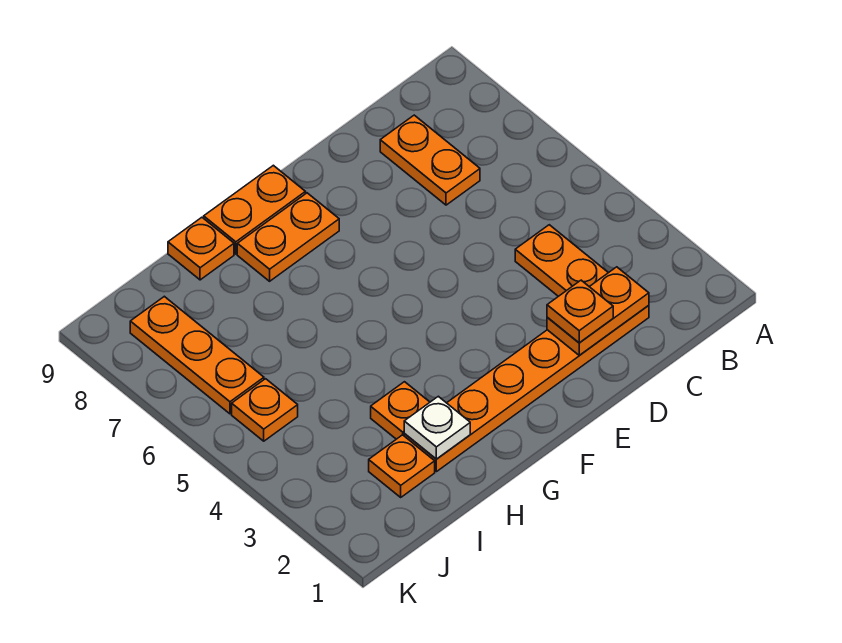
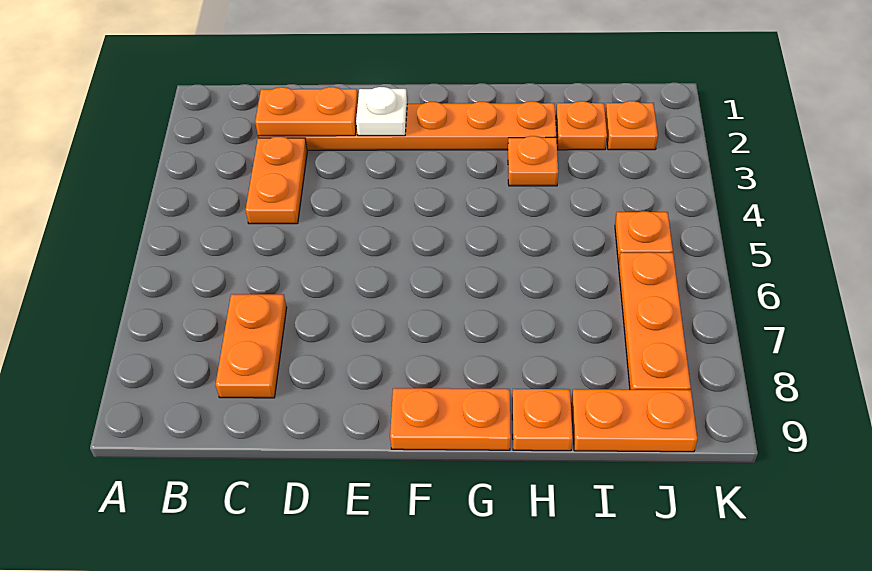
orange plate D2 level 3 -> orange plate J2 level 1
orange plate F8:G8 level 1 -> orange plate I9:J9 level 1
white plate H2 level 2 -> white plate E2 level 2

